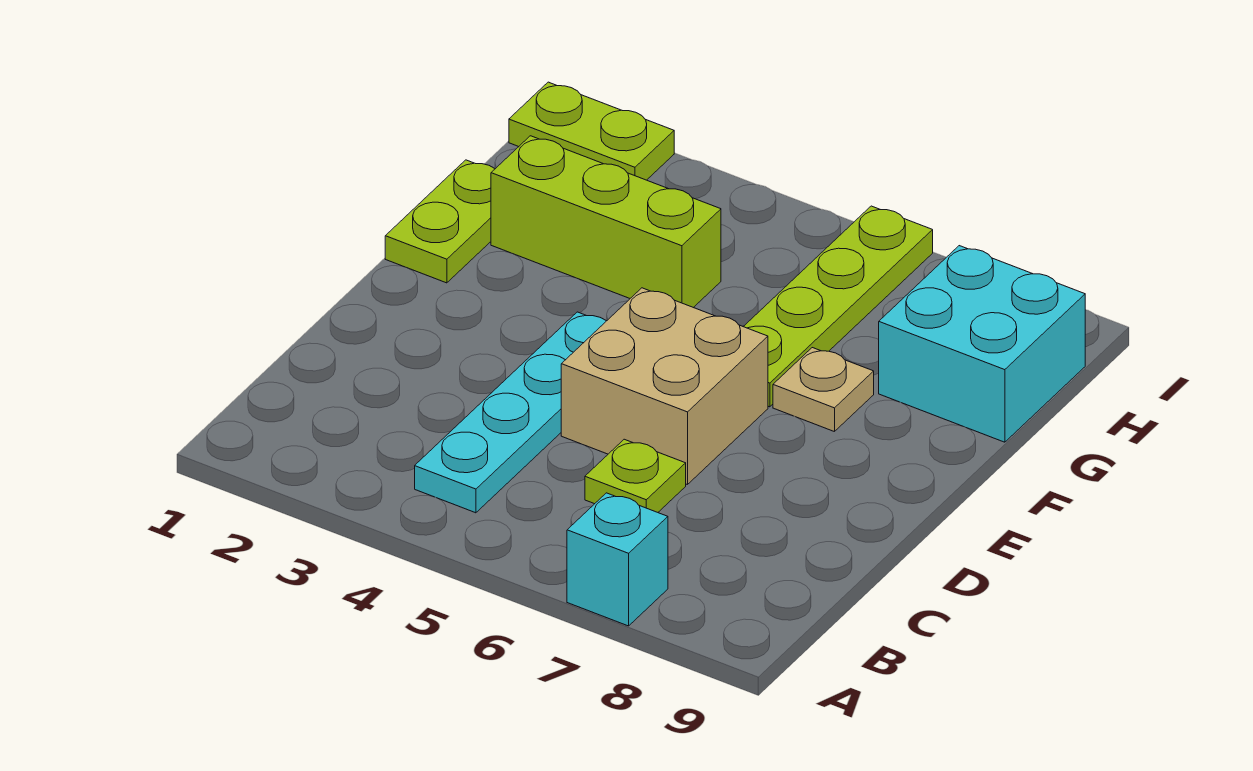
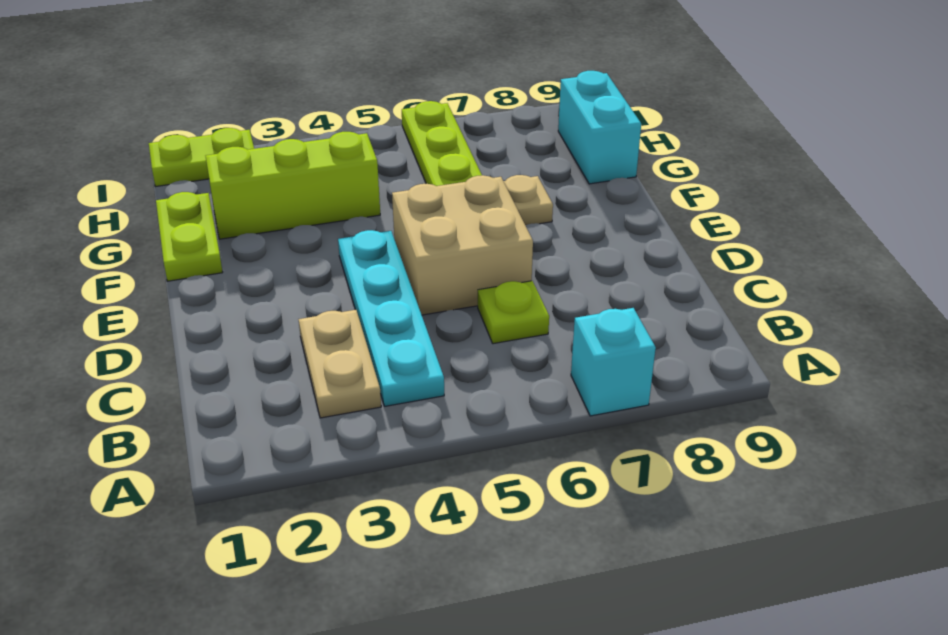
none -> tan plate B3:C3 level 1
cyan brick G8:H9 level 1 -> cyan brick G9:H9 level 1

